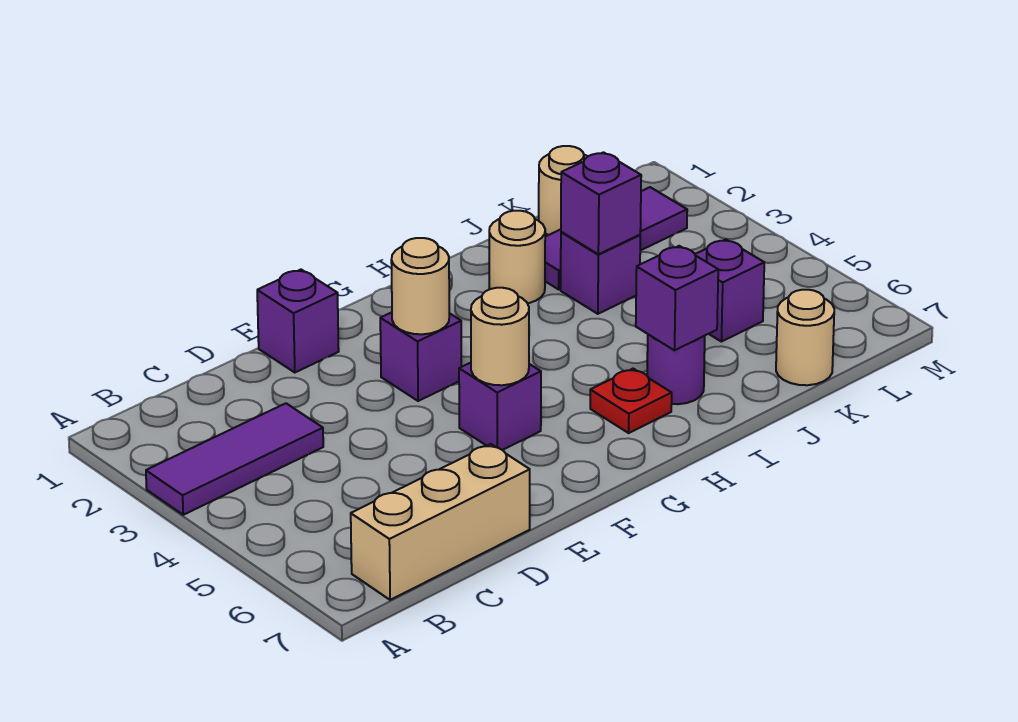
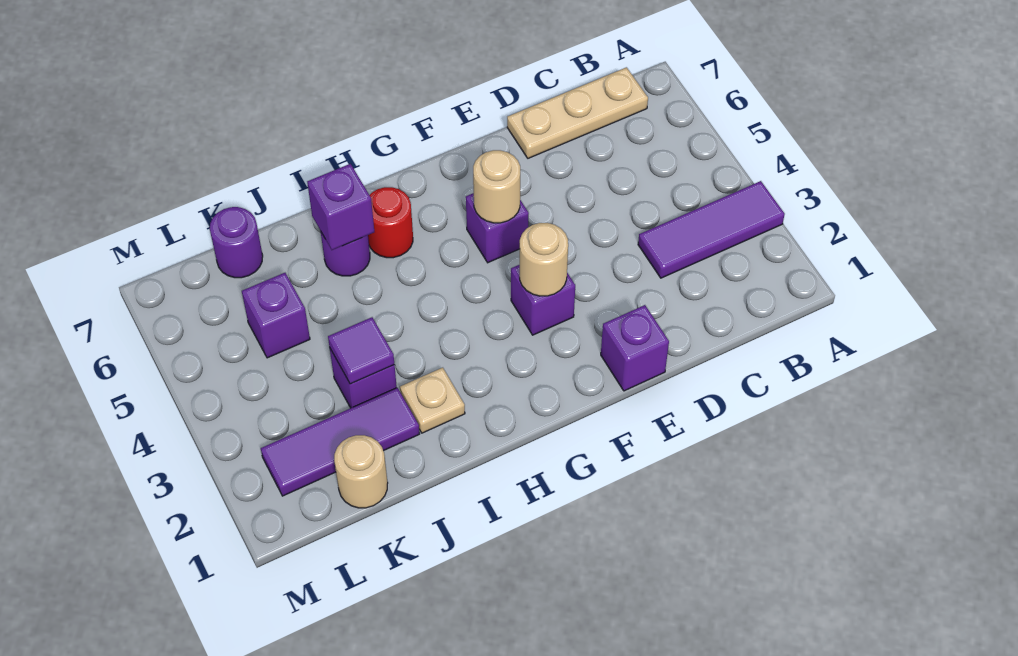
tan brick B7:D7 level 1 -> tan plate B7:D7 level 1
red plate H6 level 1 -> red round brick H6 level 1
tan round brick I2 level 1 -> tan plate I2 level 1
purple brick J3 level 2 -> purple tile J3 level 2
tan round brick K7 level 1 -> purple round brick K7 level 1

